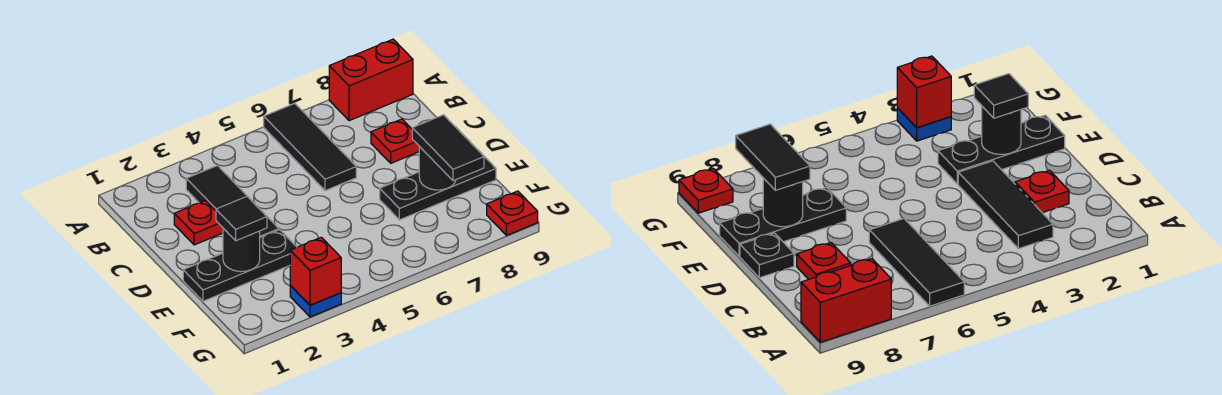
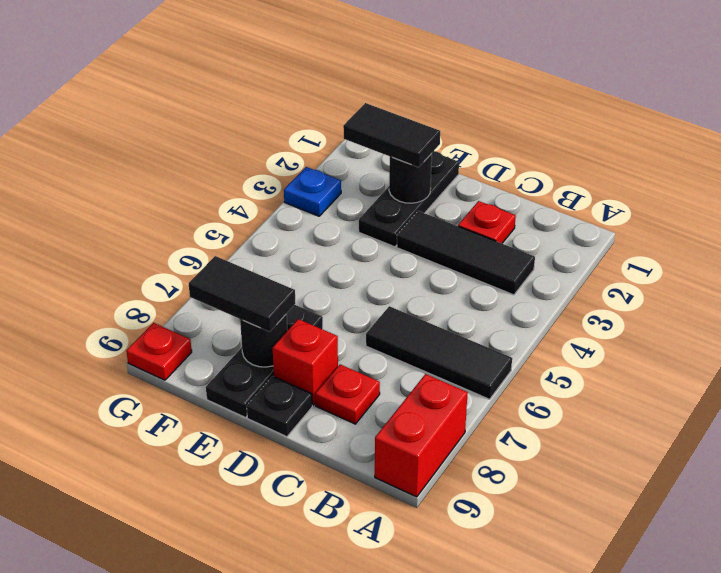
black tile E2 level 3 -> black tile E2:F2 level 3
red brick G3 level 2 -> red brick D8 level 1

